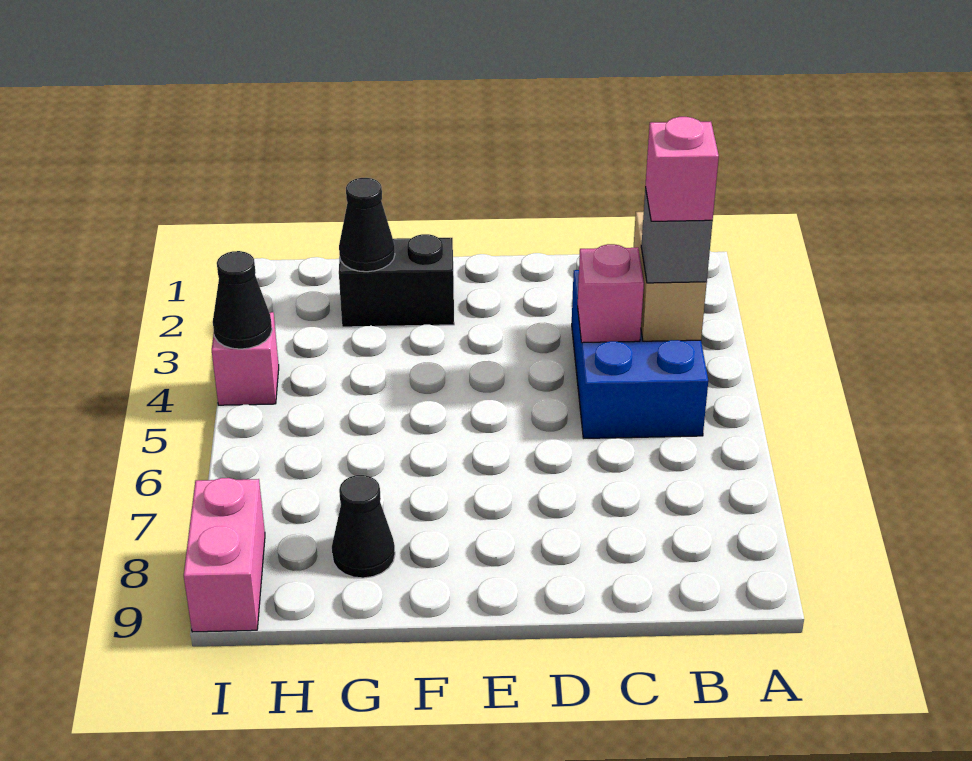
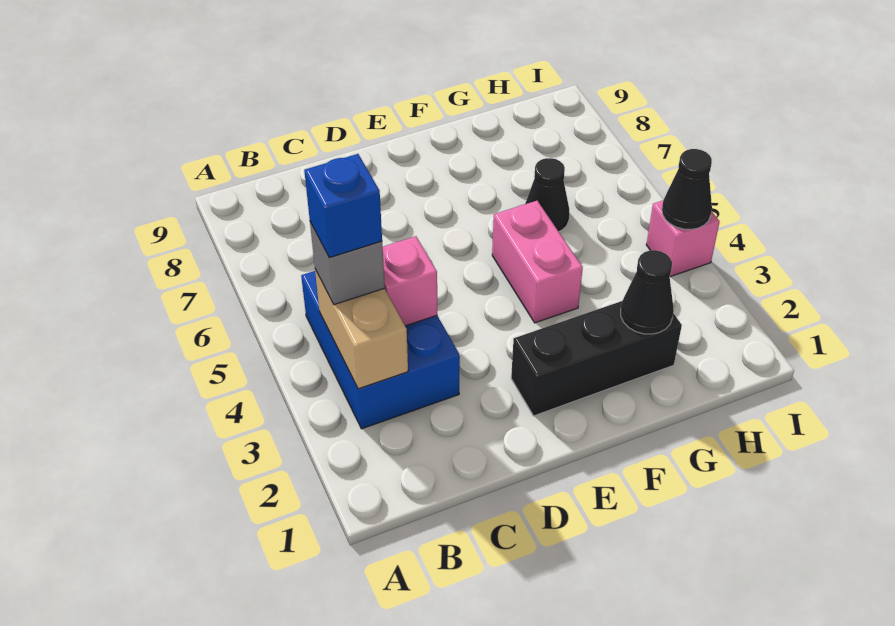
pink brick B4 level 4 -> blue brick B4 level 4
black brick F2:G2 level 1 -> black brick E2:G2 level 1
black cone G8 level 1 -> black cone G6 level 1
pink brick I8:I9 level 1 -> pink brick F4:F5 level 1

